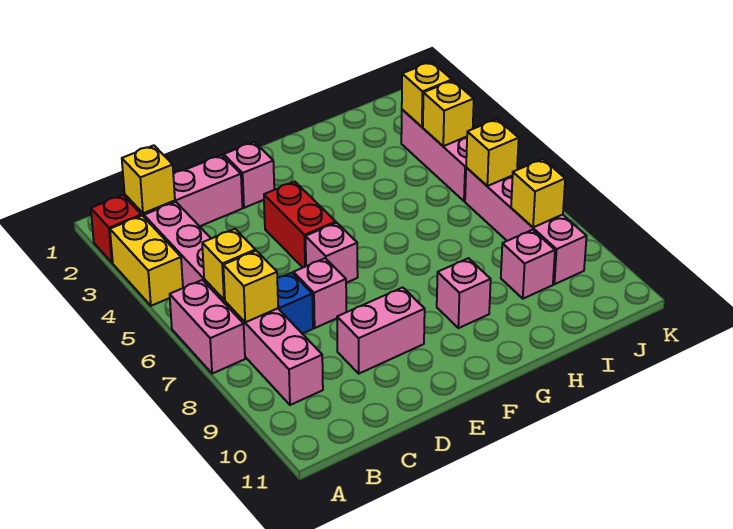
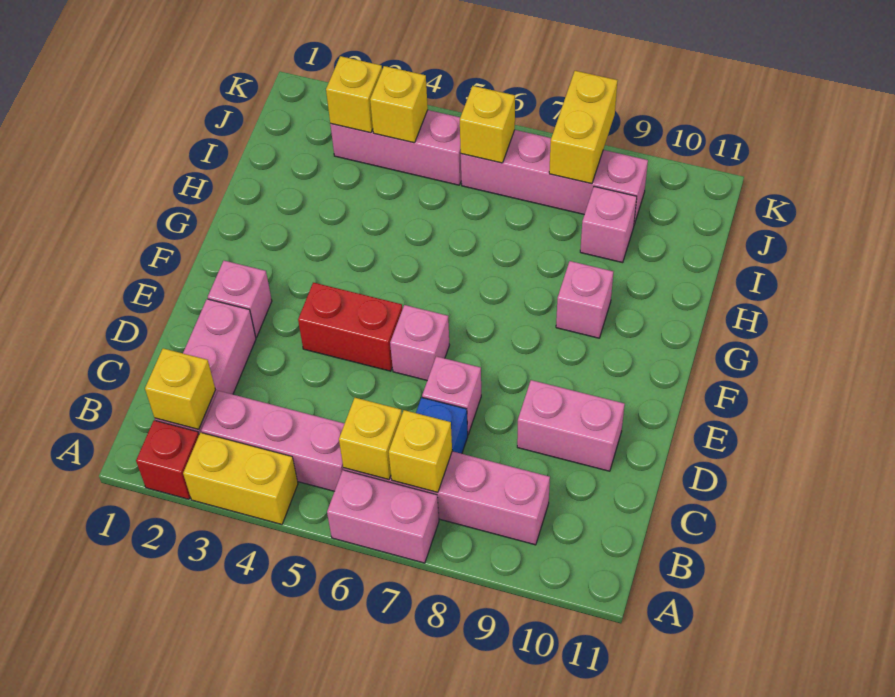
pink brick D9:E9 level 1 -> pink brick D9:D10 level 1
yellow brick J8 level 2 -> yellow brick J8:K8 level 2

